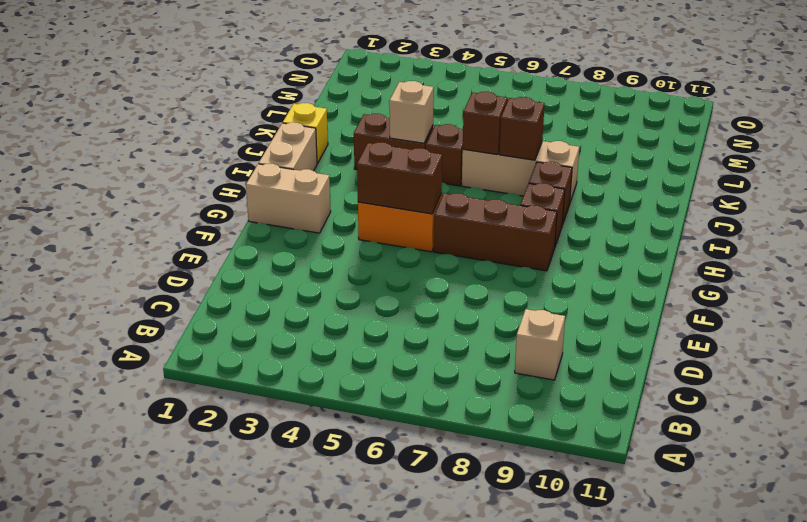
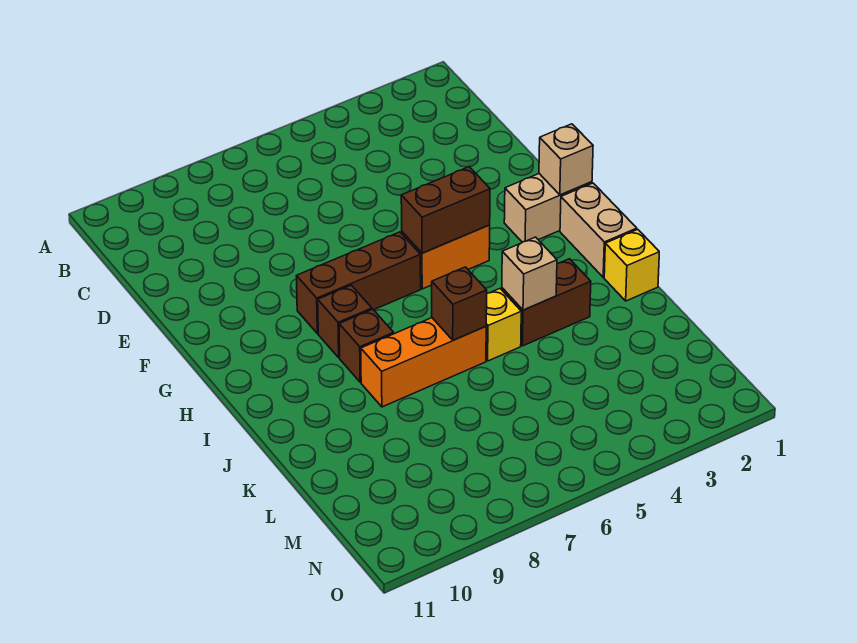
tan brick C9 level 1 -> tan brick G1 level 2
brown brick J5 level 1 -> yellow brick J5 level 1
tan brick J6:J8 level 1 -> orange brick J6:J8 level 1
brown brick J7 level 2 -> none

